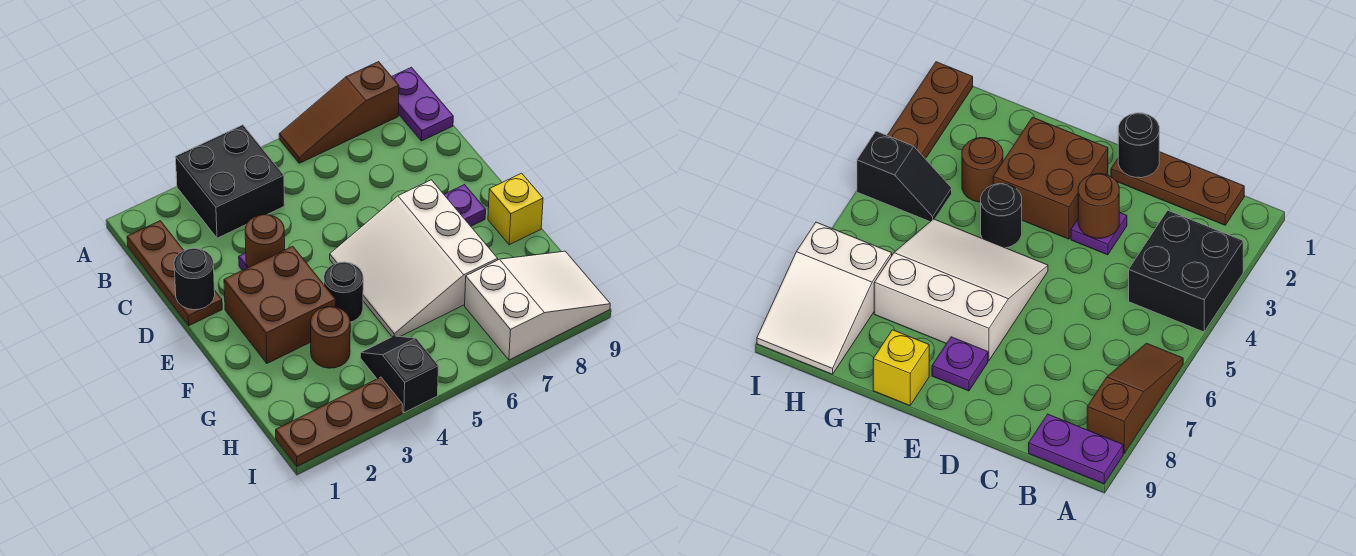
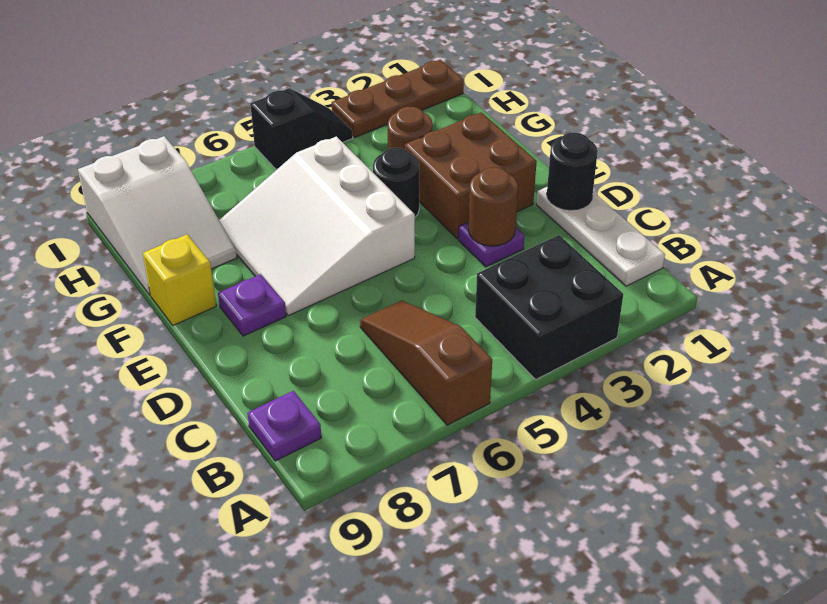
brown slope A6:A8 level 1 top 8 -> brown slope A6:C6 level 1 top A
purple plate A9:B9 level 1 -> purple plate B9 level 1
brown plate B1:D1 level 1 -> white plate B1:D1 level 1
white slope E5:G7 level 1 top 7 -> white slope E5:G7 level 1 top 5
black slope H4:I4 level 1 top I -> black slope I4:I5 level 1 top 5
white slope H7:I9 level 1 top 7 -> white slope G8:I9 level 1 top I

